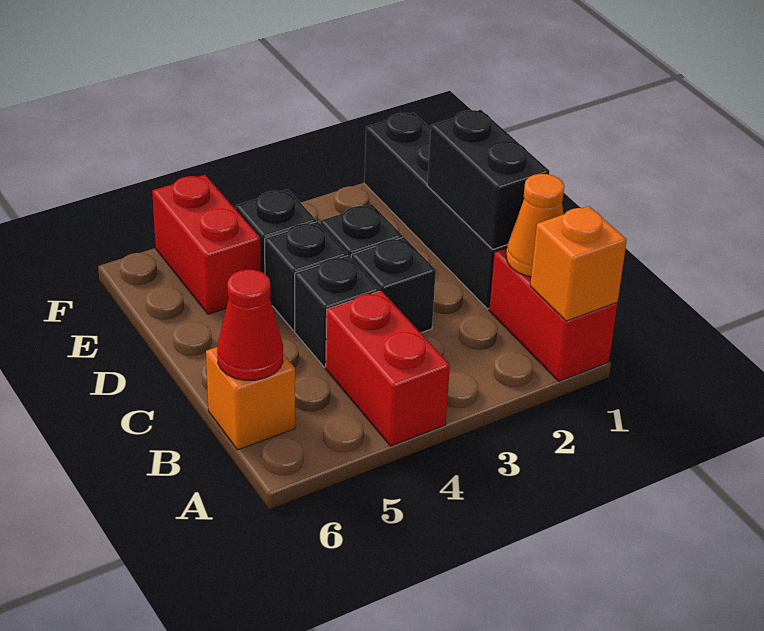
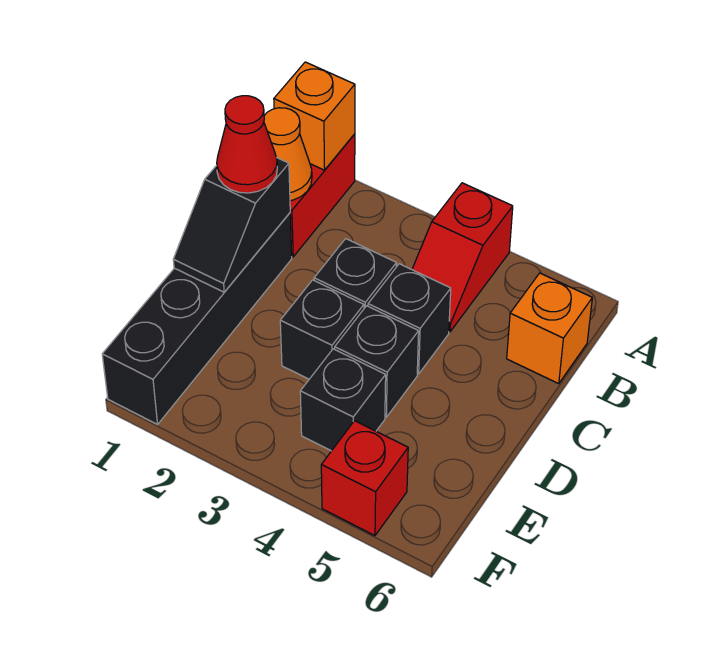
red brick A4:B4 level 1 -> red slope A4:B4 level 1 top A
red cone B6 level 2 -> red cone C1 level 3
black brick C1:D1 level 2 -> black slope C1:D1 level 2 top C
red brick E5:F5 level 1 -> red brick F5 level 1

